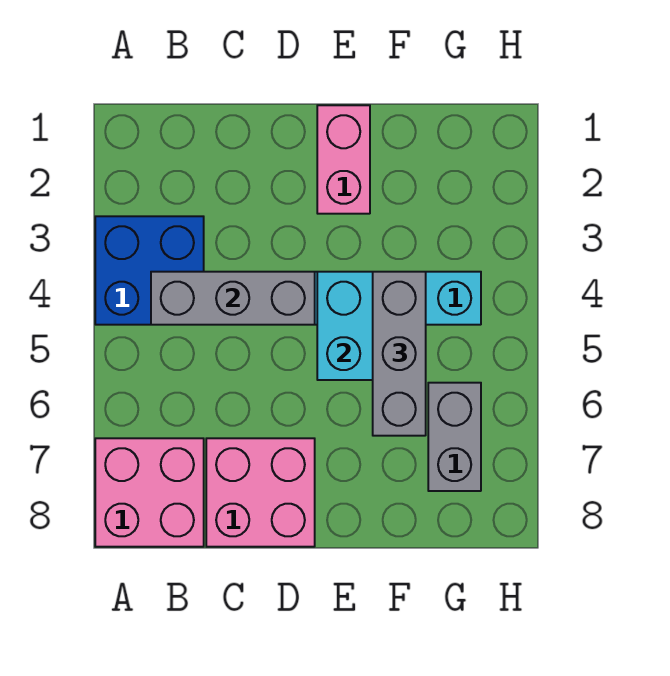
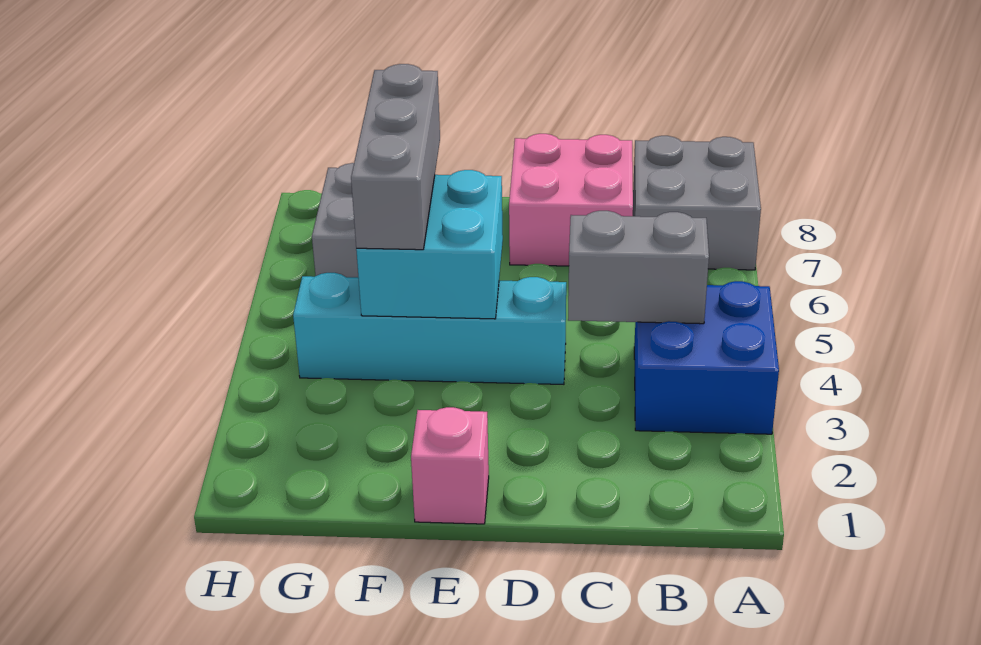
pink brick A7:B8 level 1 -> grey brick A7:B8 level 1
grey brick B4:D4 level 2 -> grey brick B4:C4 level 2
pink brick E1:E2 level 1 -> pink brick E1 level 1

